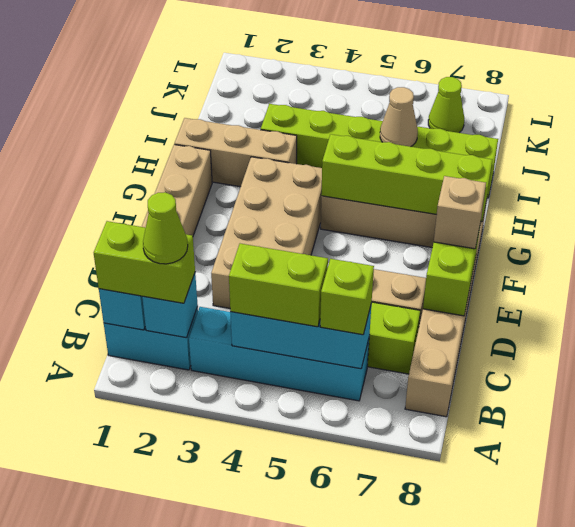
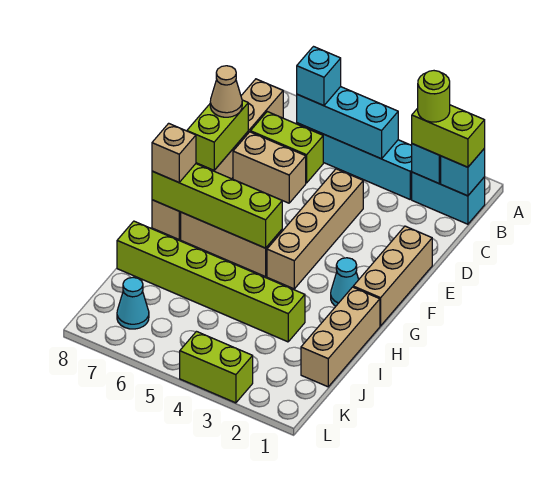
lime cone B2 level 4 -> lime round brick B2 level 4
lime brick B4:B5 level 3 -> lime brick L3:L4 level 1
lime brick B6 level 3 -> cyan brick B6 level 3
tan brick D3:G4 level 1 -> tan brick D4:G4 level 1
tan brick E8 level 3 -> tan brick G8 level 3
none -> cyan cone G2 level 1
tan brick H1:H3 level 1 -> tan brick H1:J1 level 1
tan cone I6 level 2 -> tan cone D8 level 3
lime cone K7 level 1 -> cyan cone K7 level 1

